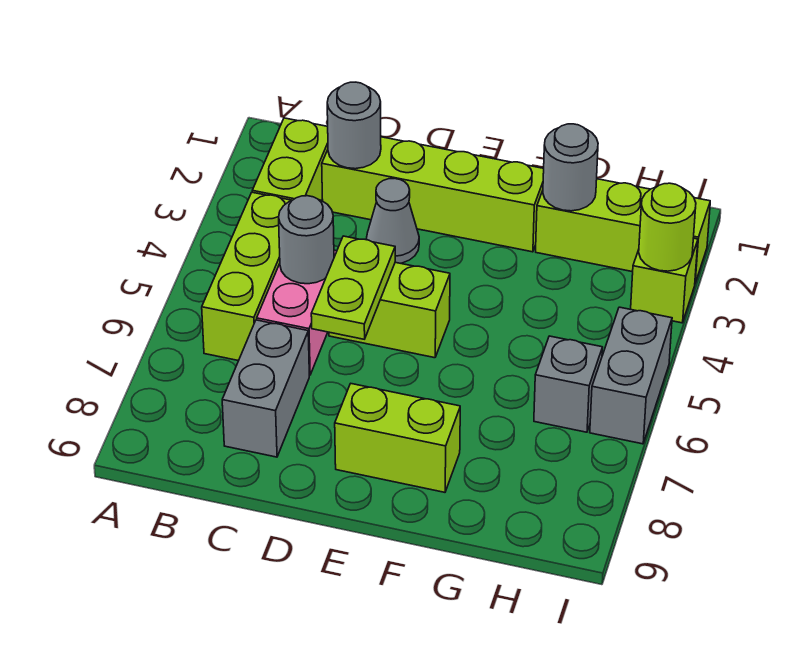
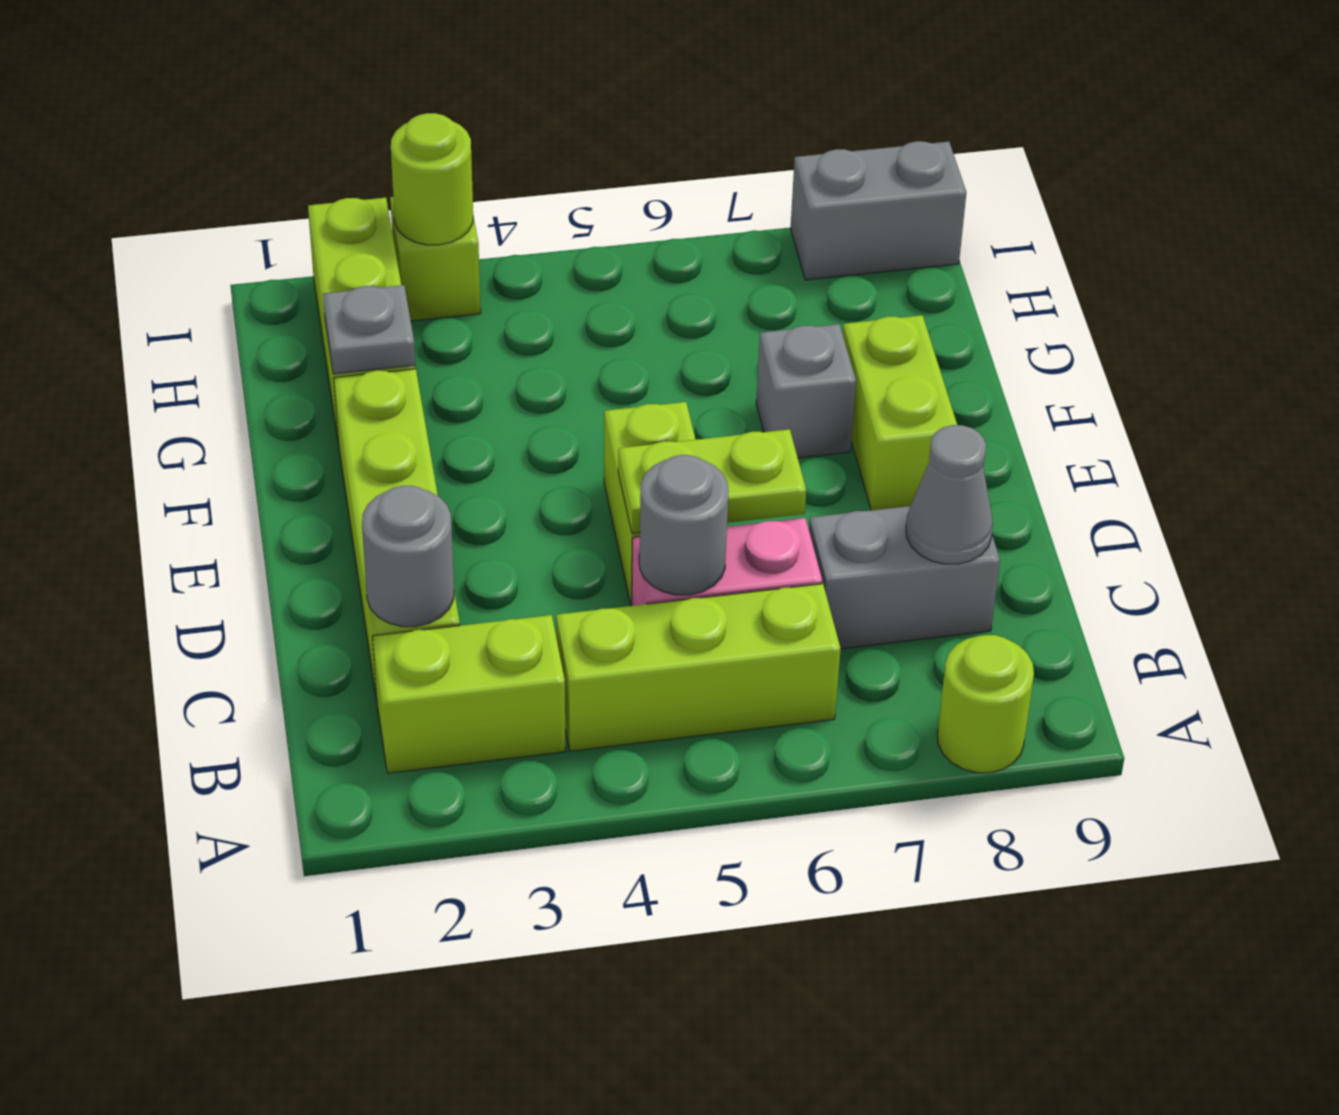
none -> lime round brick A8 level 1
grey cone D3 level 1 -> grey cone C8 level 2
grey round brick G2 level 2 -> grey plate G2 level 2
grey brick H6 level 1 -> grey brick F7 level 1
grey brick I5:I6 level 1 -> grey brick I8:I9 level 1

